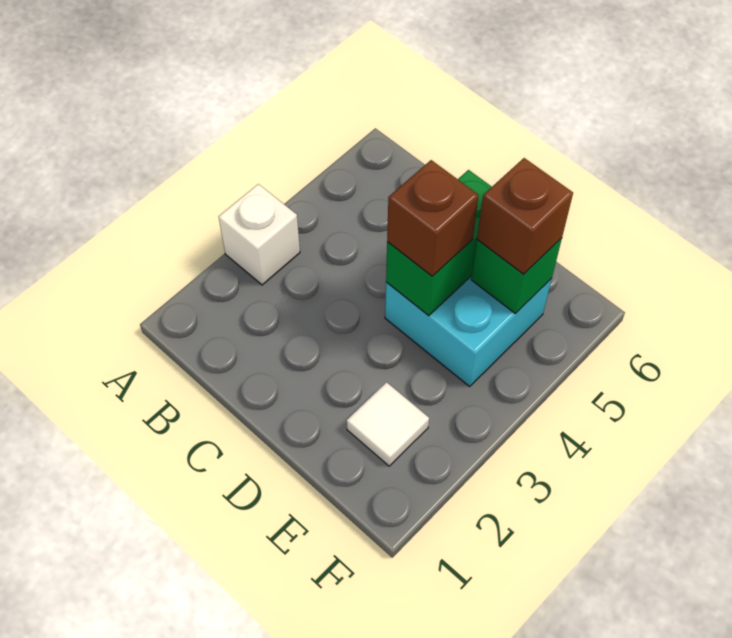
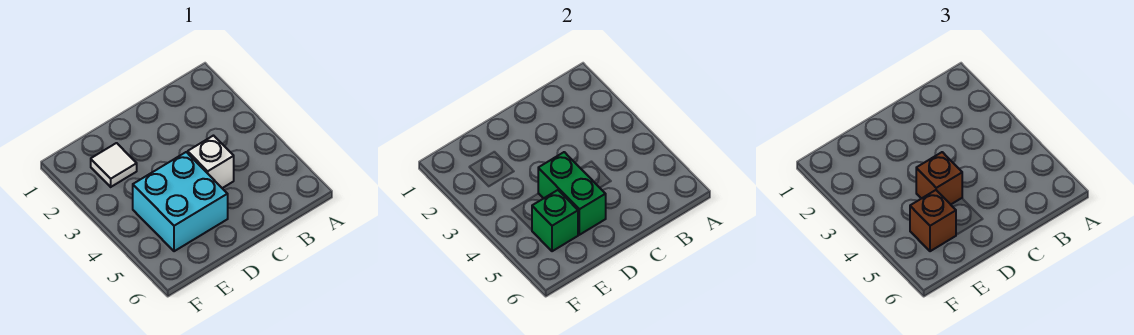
white brick A3 level 1 -> white brick C4 level 1

